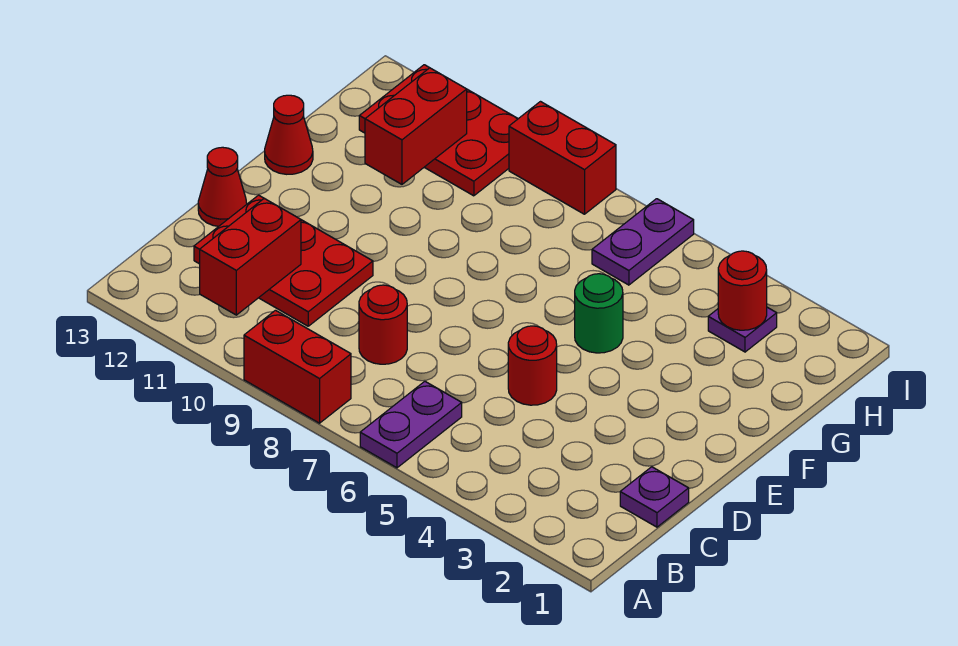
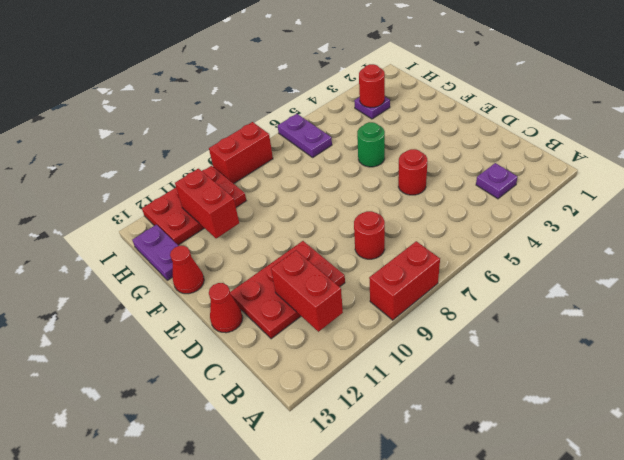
purple plate A6:B6 level 1 -> purple plate G13:H13 level 1
purple plate C1 level 1 -> purple plate B3 level 1

